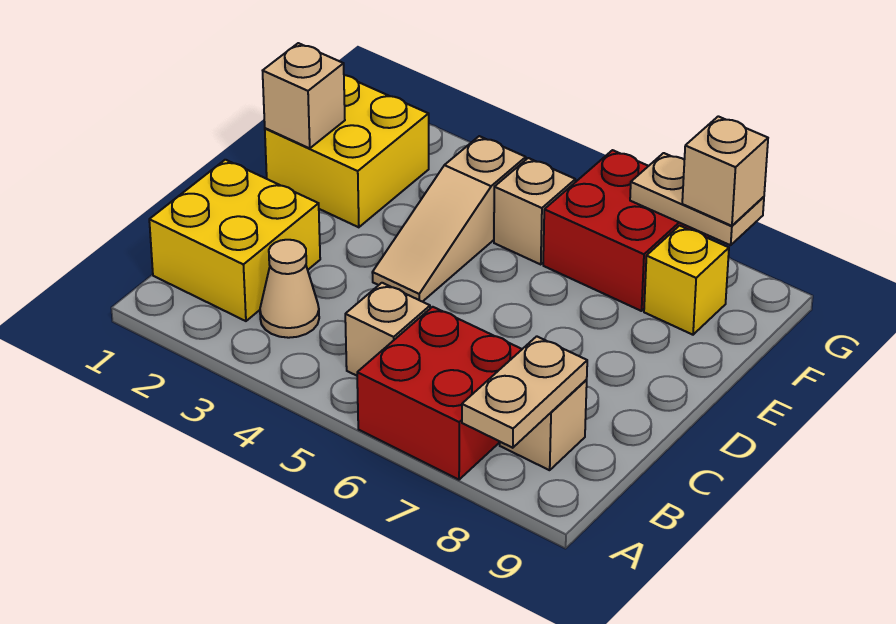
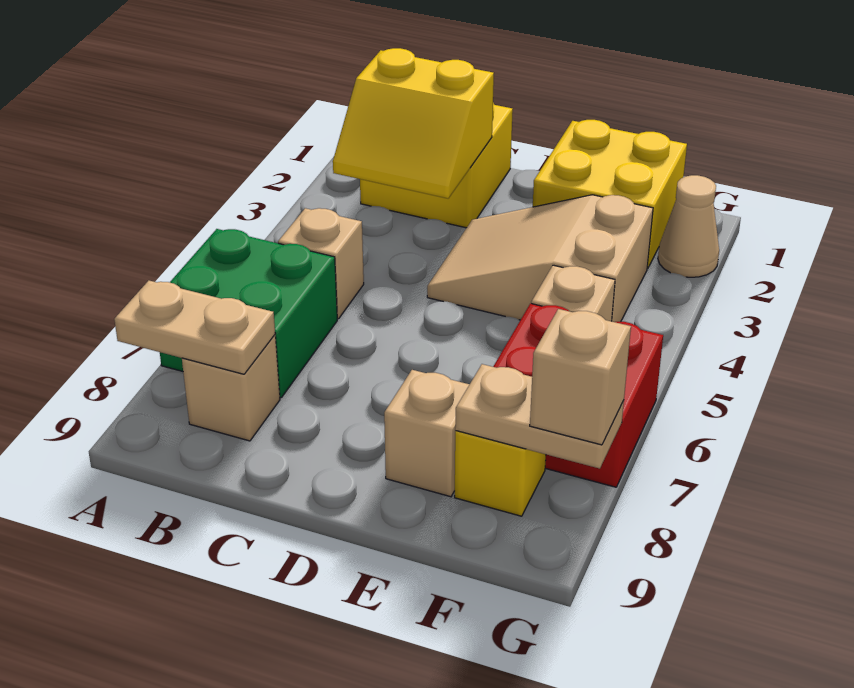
red brick A6:B7 level 1 -> green brick A6:B7 level 1
none -> yellow slope B2:C3 level 2 top 2
tan cone B3 level 1 -> tan cone G2 level 1
tan slope D4:F4 level 1 top F -> tan slope D3:F4 level 1 top F
tan brick E1 level 2 -> tan brick E8 level 1
tan plate G7:G8 level 2 -> tan plate F8:G8 level 2

